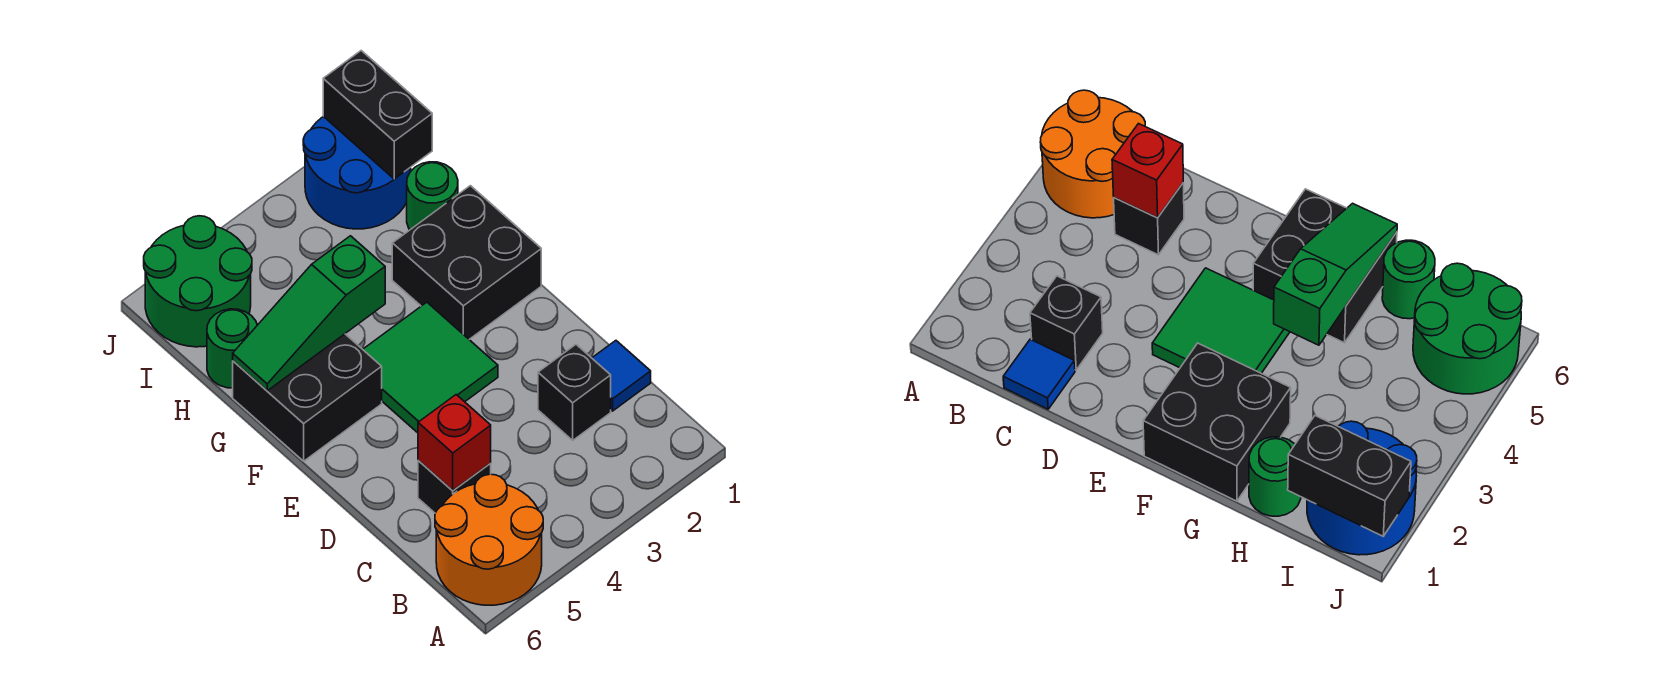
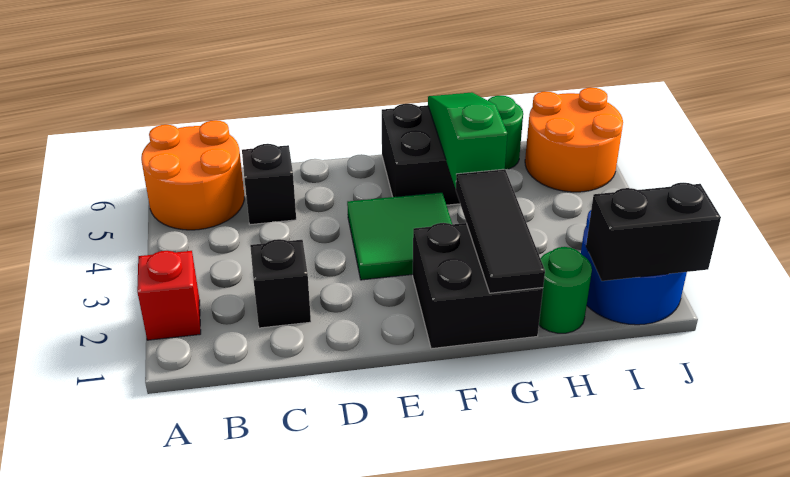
blue tile C1 level 1 -> none
red brick C5 level 2 -> red brick A2 level 1
none -> black tile G1:G3 level 2
green round brick I5:J6 level 1 -> orange round brick I5:J6 level 1

